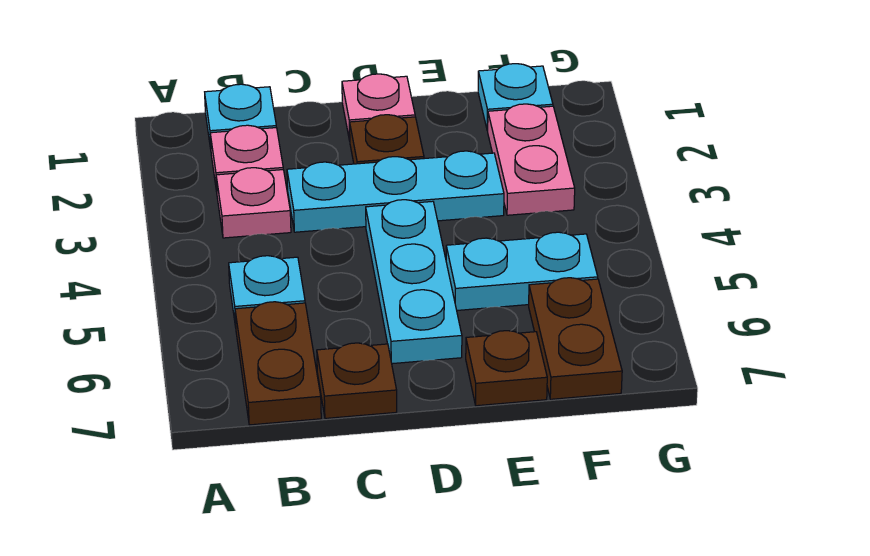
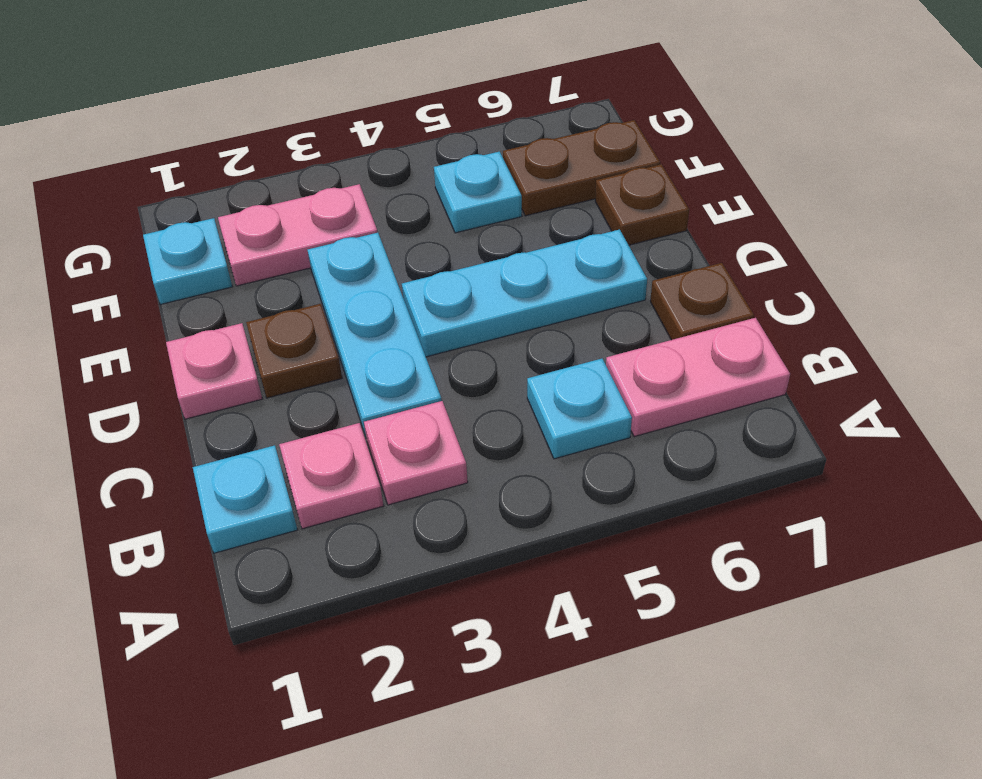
brown plate B6:B7 level 1 -> pink plate B6:B7 level 1
cyan plate E5:F5 level 1 -> cyan plate F5 level 1

